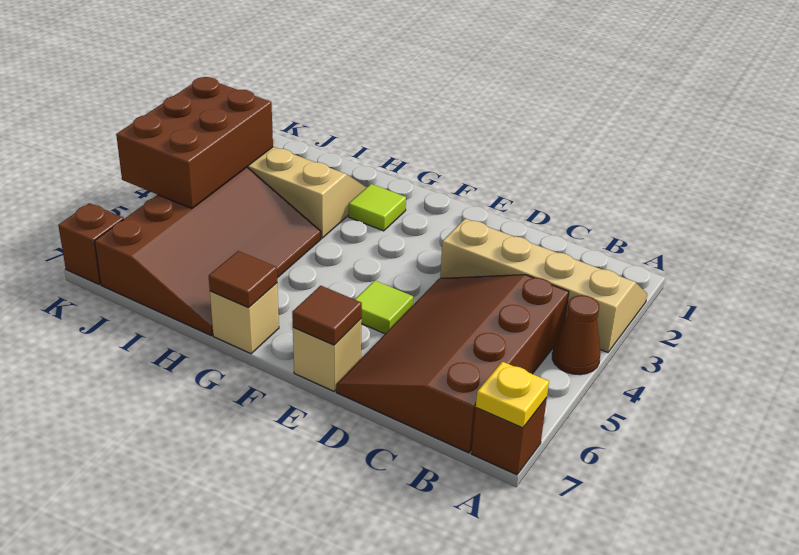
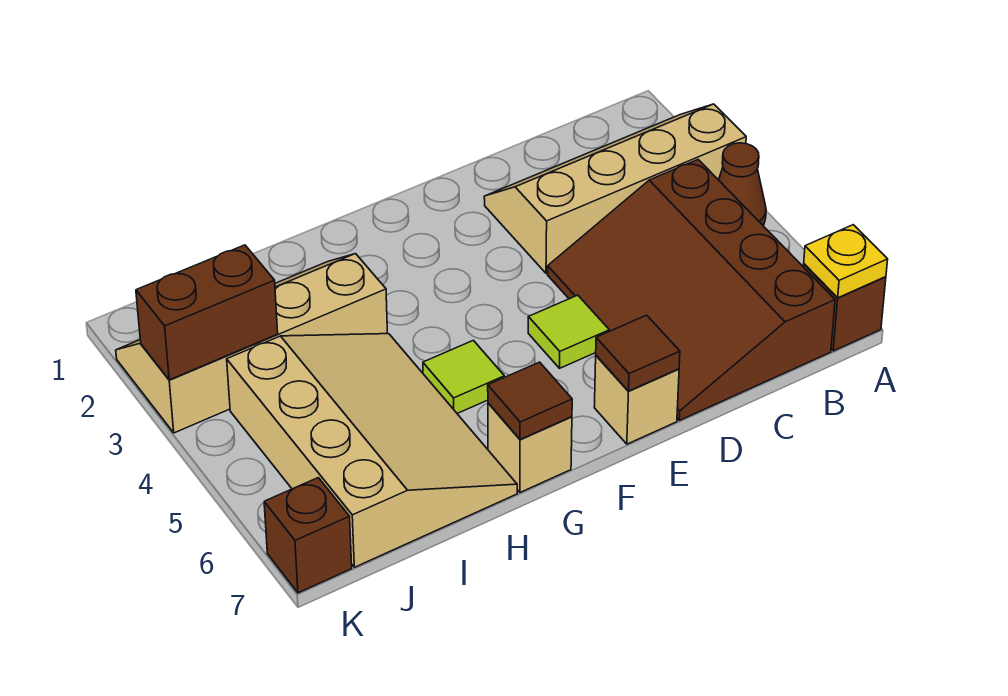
lime tile G2 level 1 -> lime tile G5 level 1
brown slope H4:J7 level 1 top J -> tan slope H4:J7 level 1 top J
brown brick J3:K5 level 2 -> brown brick J3:K3 level 2

